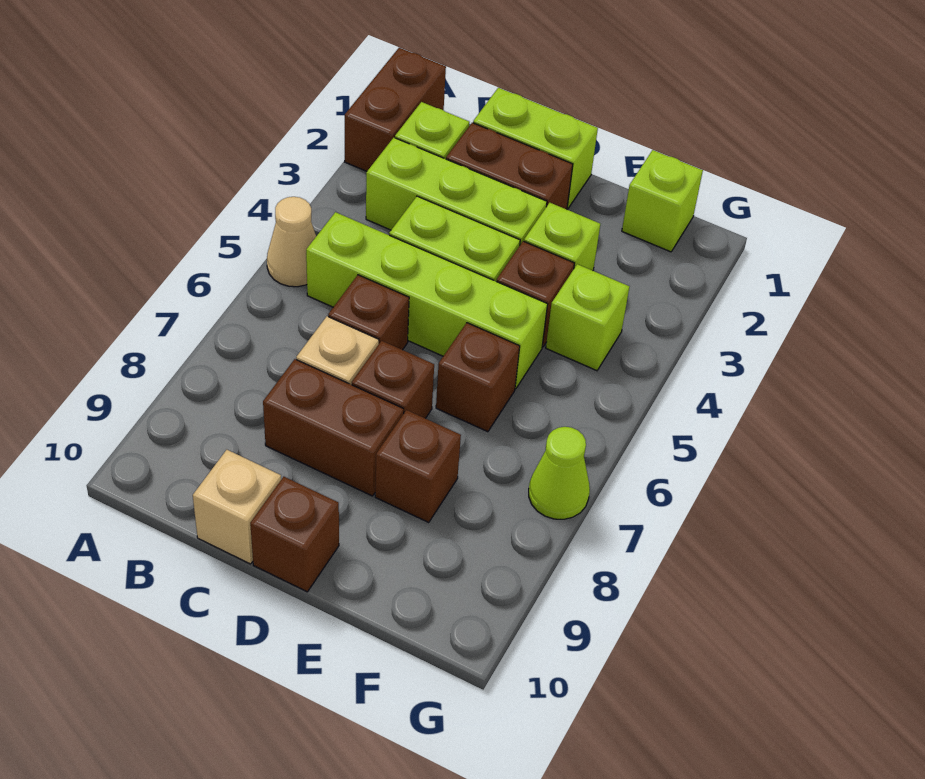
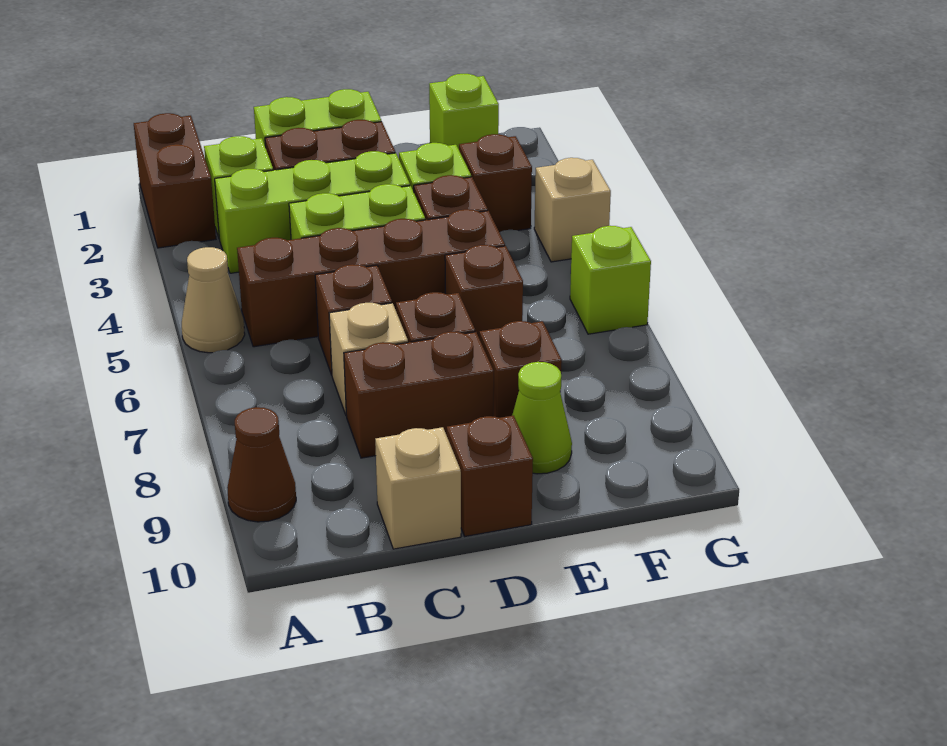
none -> brown cone A9 level 1
lime brick B5:E5 level 1 -> brown brick B5:E5 level 1
none -> brown brick F3 level 1
lime brick F4 level 1 -> lime brick G6 level 1
none -> tan brick G4 level 1
lime cone G7 level 1 -> lime cone E9 level 1

